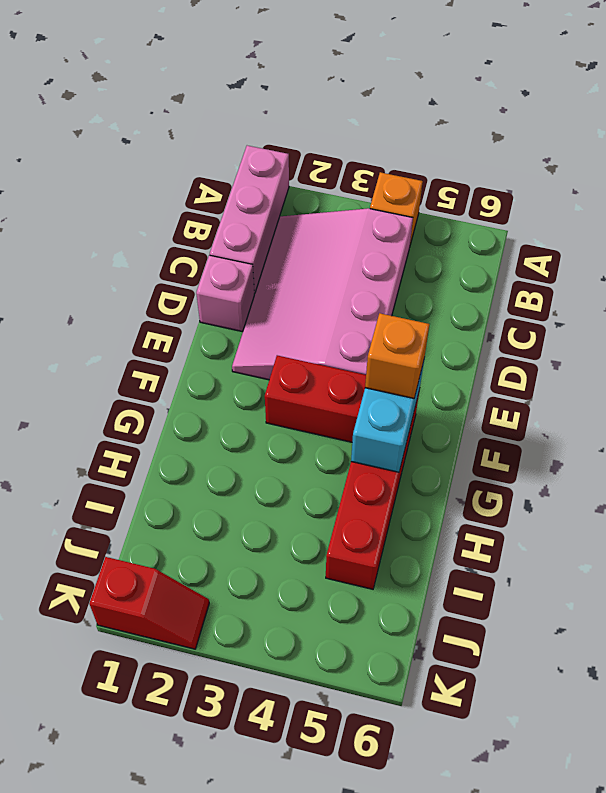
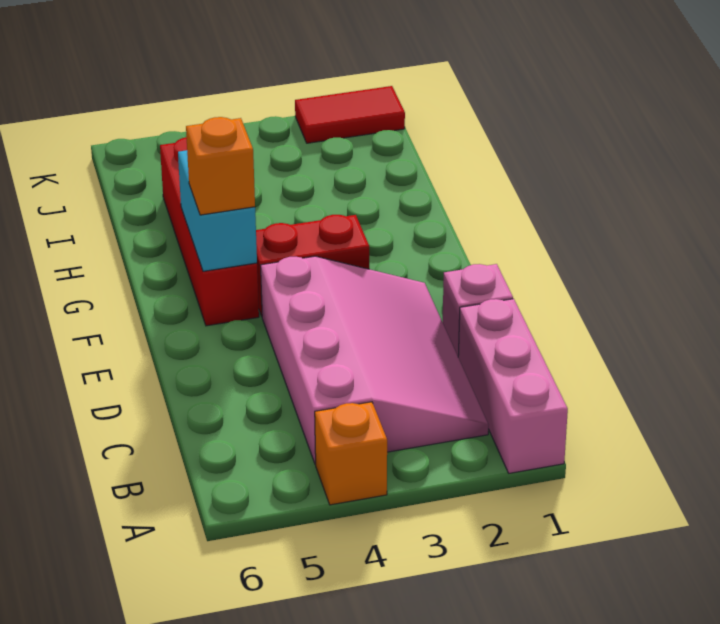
red slope K1:K2 level 1 top 1 -> red tile K1:K2 level 1

